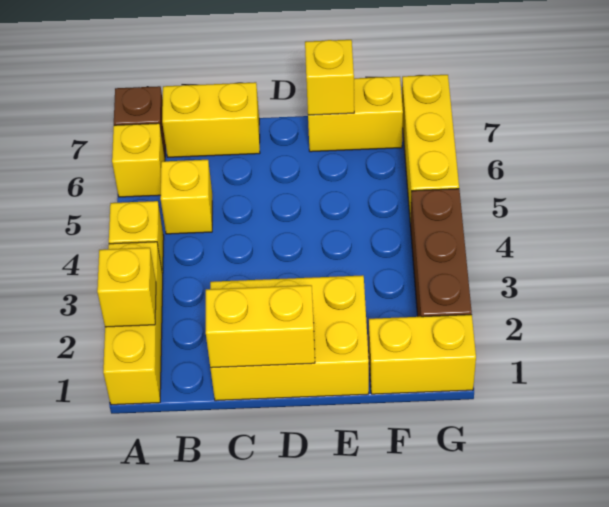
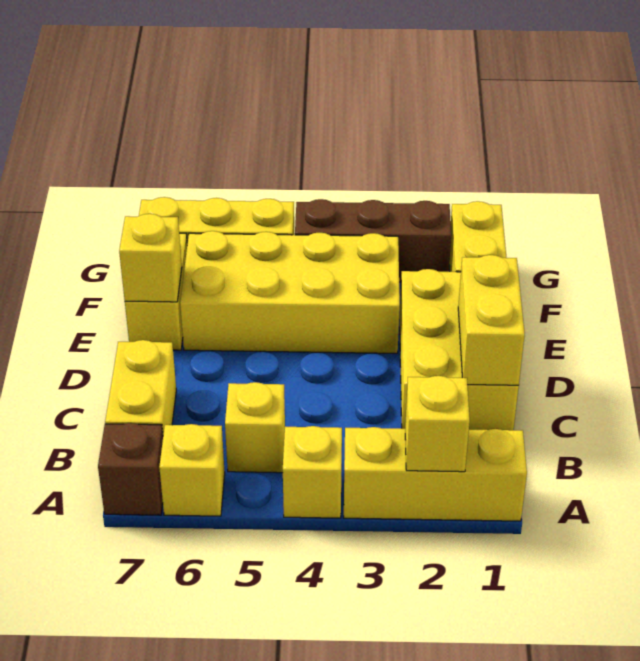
none -> yellow brick E3:F6 level 1

